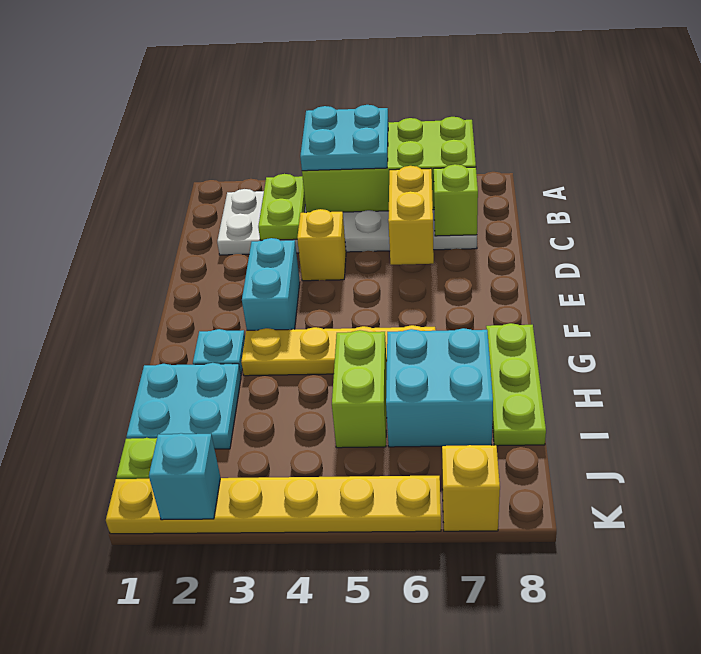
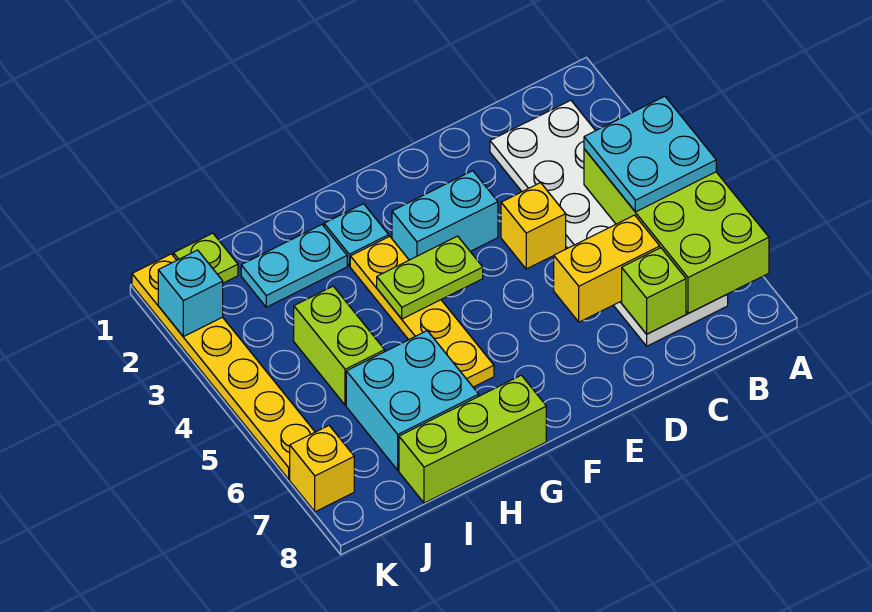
lime plate B3:C3 level 2 -> lime plate F4:G4 level 2
lime plate G8:I8 level 1 -> lime brick G8:I8 level 1
cyan plate H1:I2 level 1 -> cyan plate H2:I2 level 1
lime brick H5:I5 level 1 -> lime brick I4:I5 level 1

